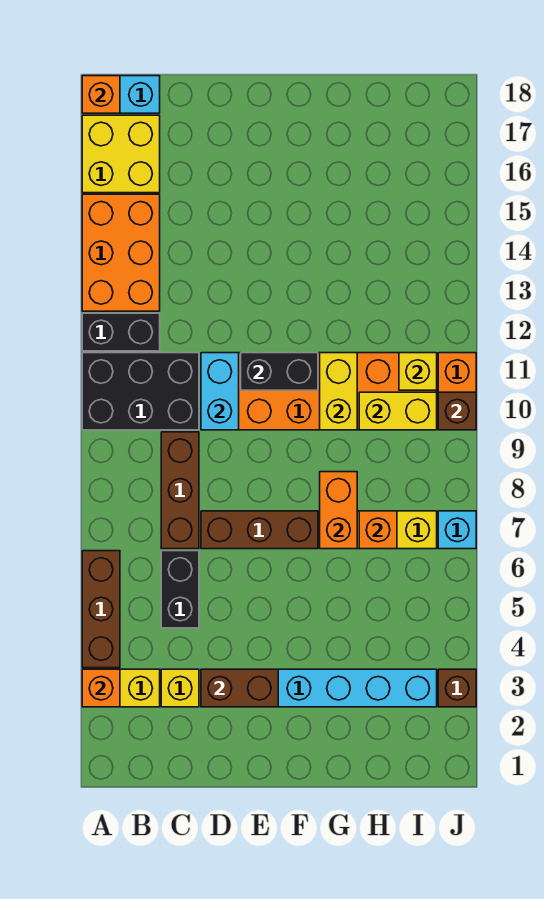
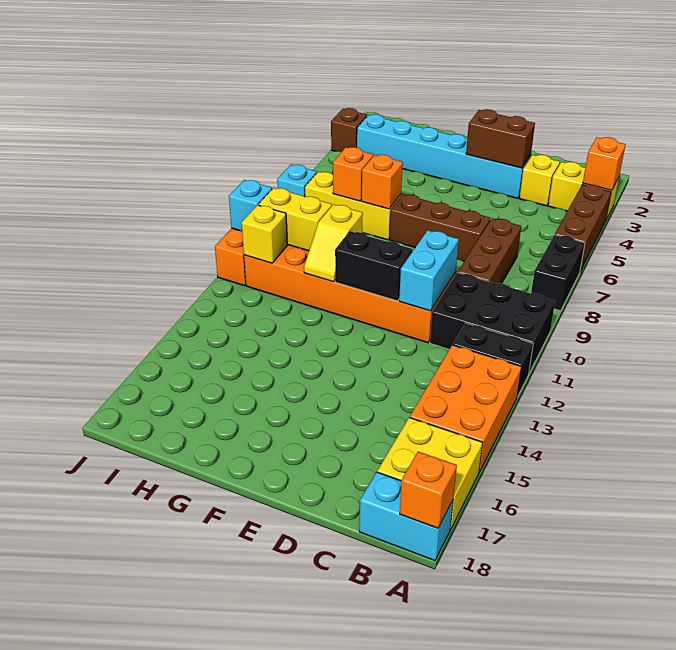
black brick C5:C6 level 1 -> black brick A7:A8 level 1
orange brick G7:G8 level 2 -> orange brick G7 level 2
yellow brick G10:G11 level 2 -> yellow slope G10:G11 level 2 top 10
brown brick J10 level 2 -> cyan brick J10 level 2

